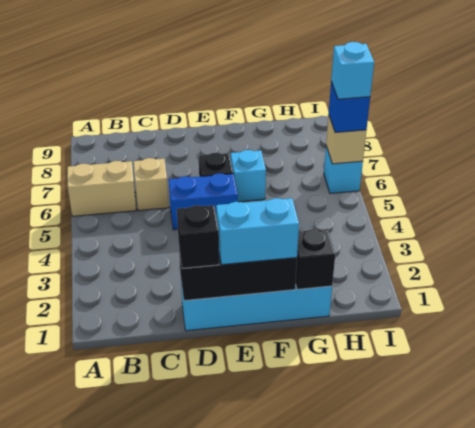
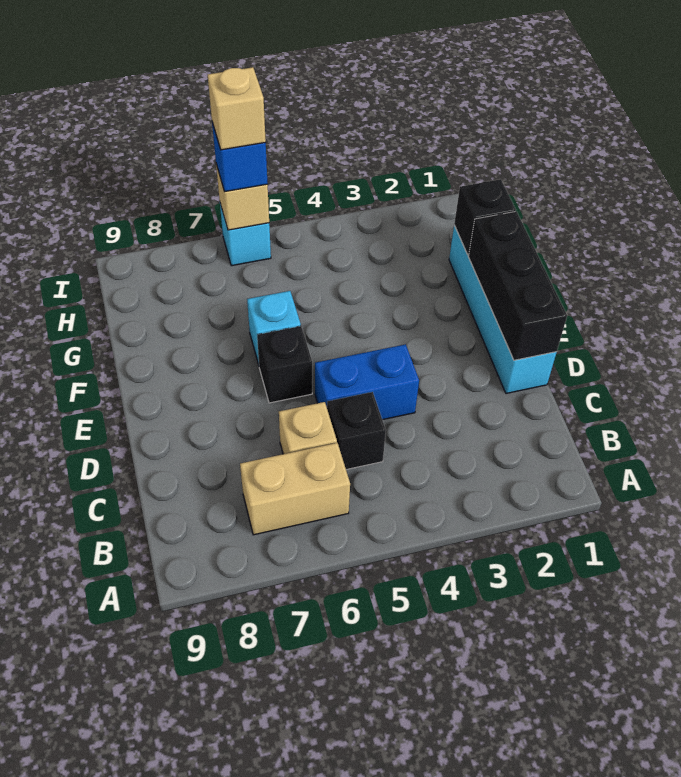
tan brick A6:B6 level 1 -> tan brick B6:B7 level 1
black brick D1 level 3 -> black brick C5 level 1
blue brick D5:E5 level 1 -> blue brick D4:D5 level 1
cyan brick E1:F1 level 3 -> none
cyan brick I6 level 4 -> tan brick I6 level 4

